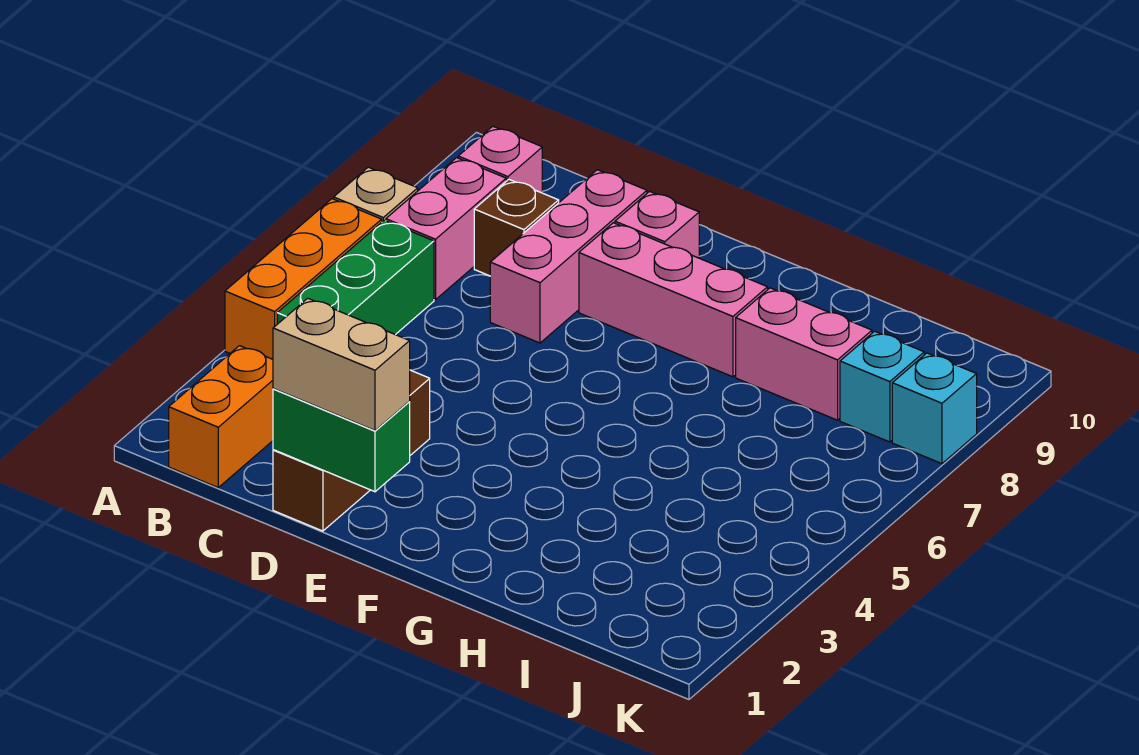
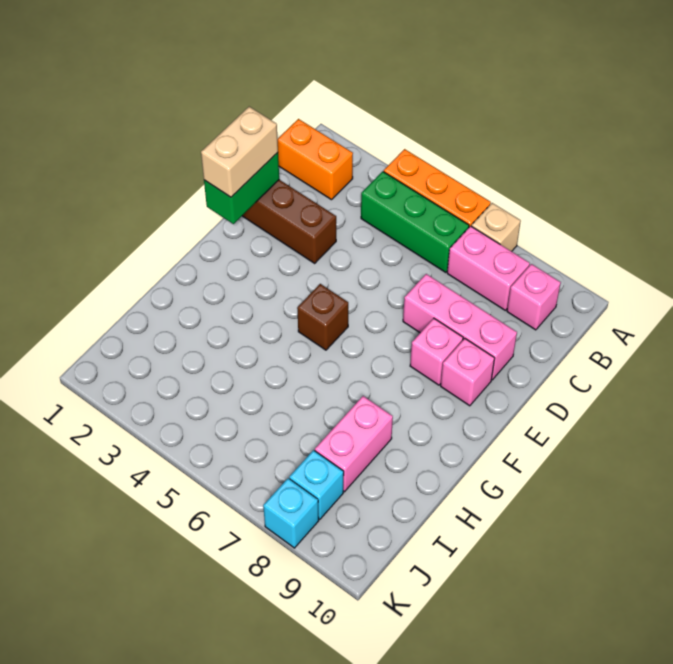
brown brick C8 level 1 -> brown brick F5 level 1
pink brick E8:G8 level 1 -> pink brick E8 level 1

